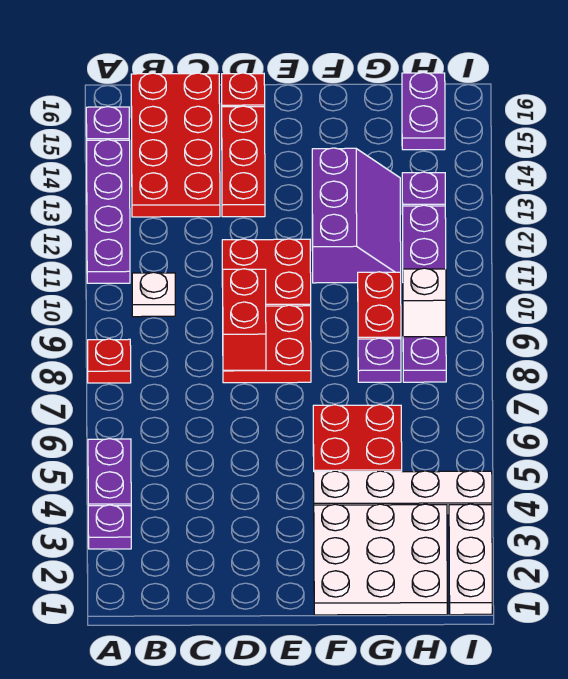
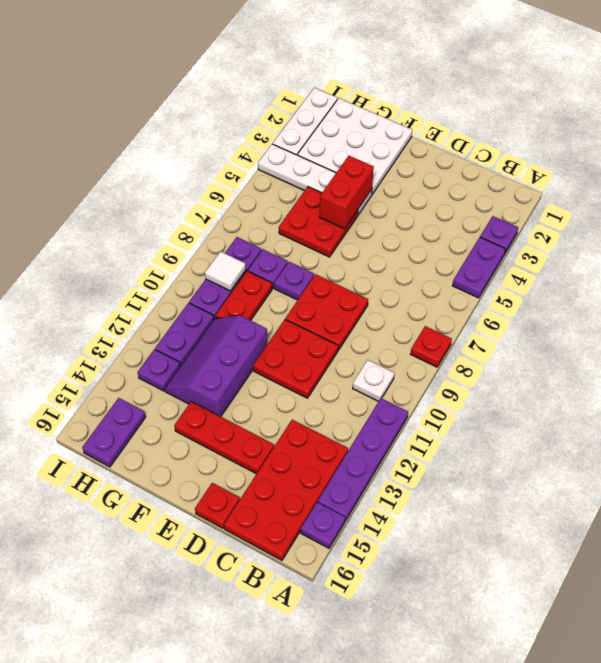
red brick D8:D9 level 2 -> red brick F4:F5 level 2
red plate D13:D15 level 1 -> red plate D14:F14 level 1
none -> purple plate F8 level 1
white brick H9 level 2 -> white tile H9 level 2

